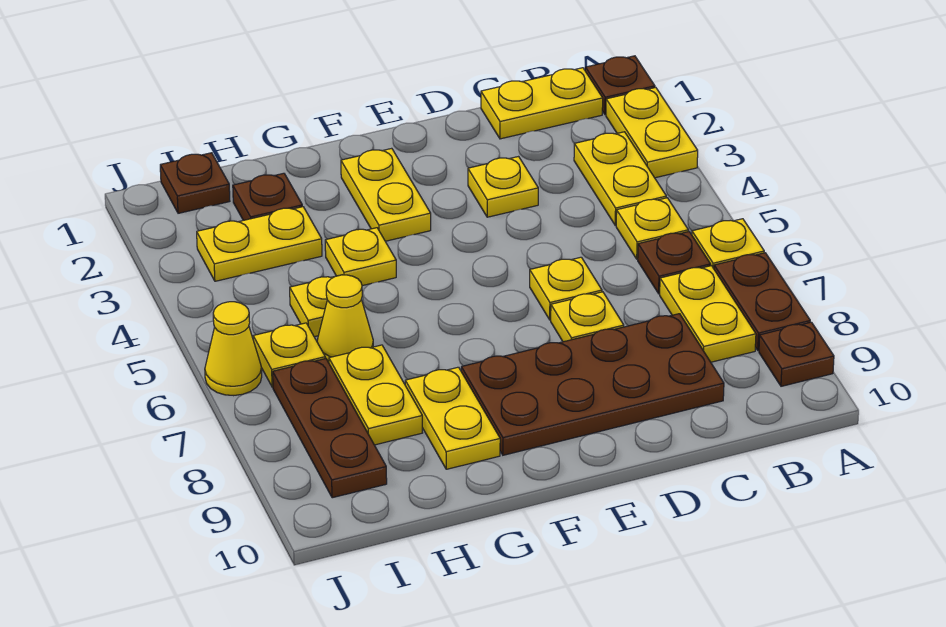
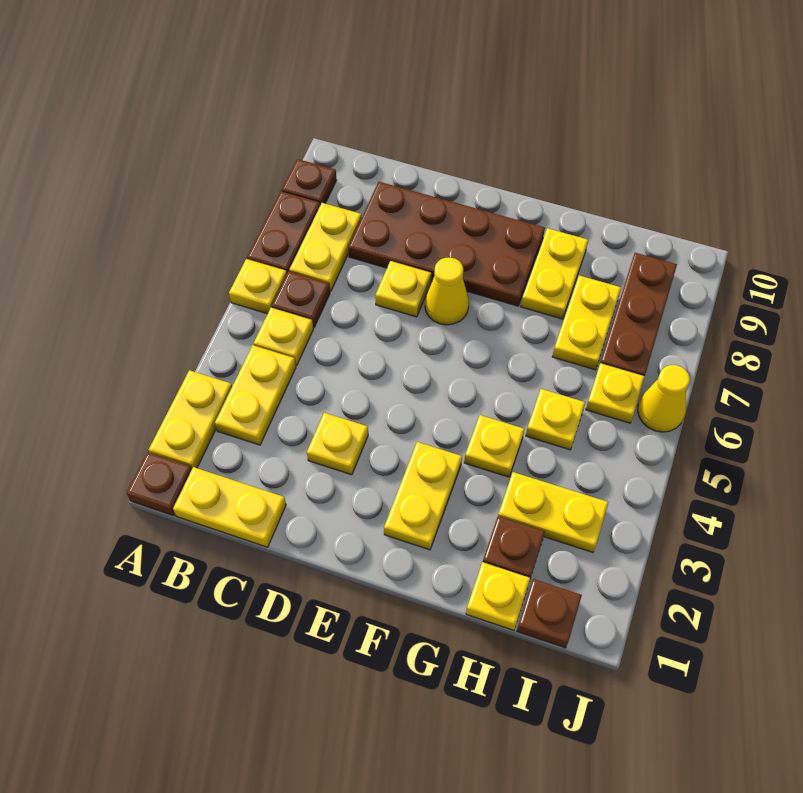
yellow plate D6 level 1 -> yellow plate H1 level 1
yellow cone H6 level 1 -> yellow cone E7 level 1

